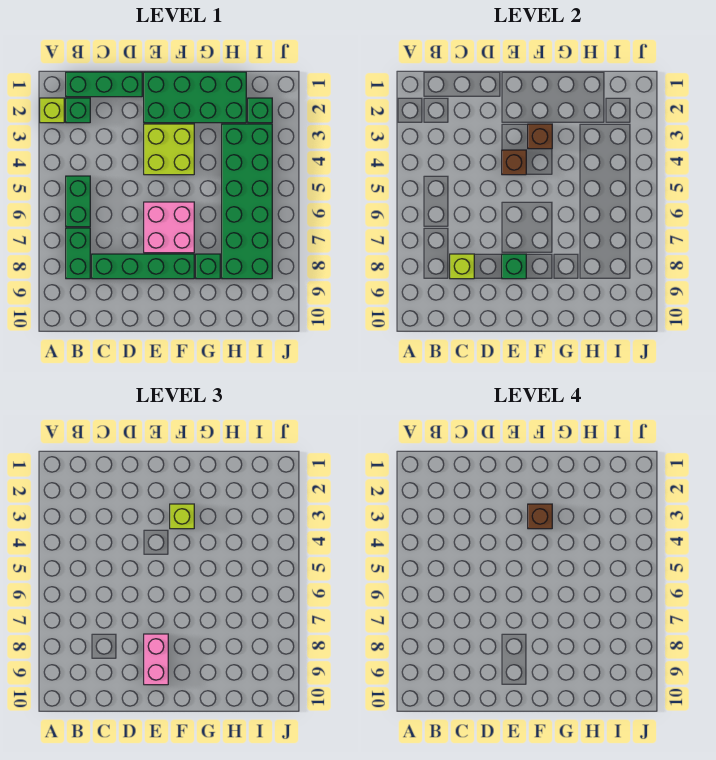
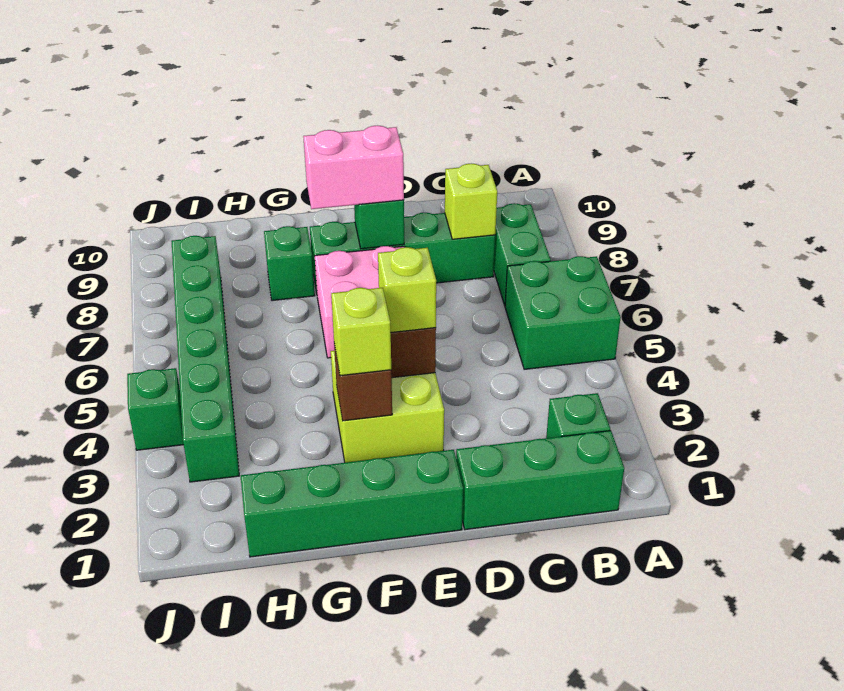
lime brick A2 level 1 -> lime brick E4 level 3
green brick B5:B6 level 1 -> green brick A5:B6 level 1
green brick E1:H2 level 1 -> green brick E1:H1 level 1
pink brick E8:E9 level 3 -> pink brick E8:F8 level 3
brown brick F3 level 4 -> none
green brick H3:I8 level 1 -> green brick I3:I8 level 1
green brick I2 level 1 -> green brick J4 level 1

